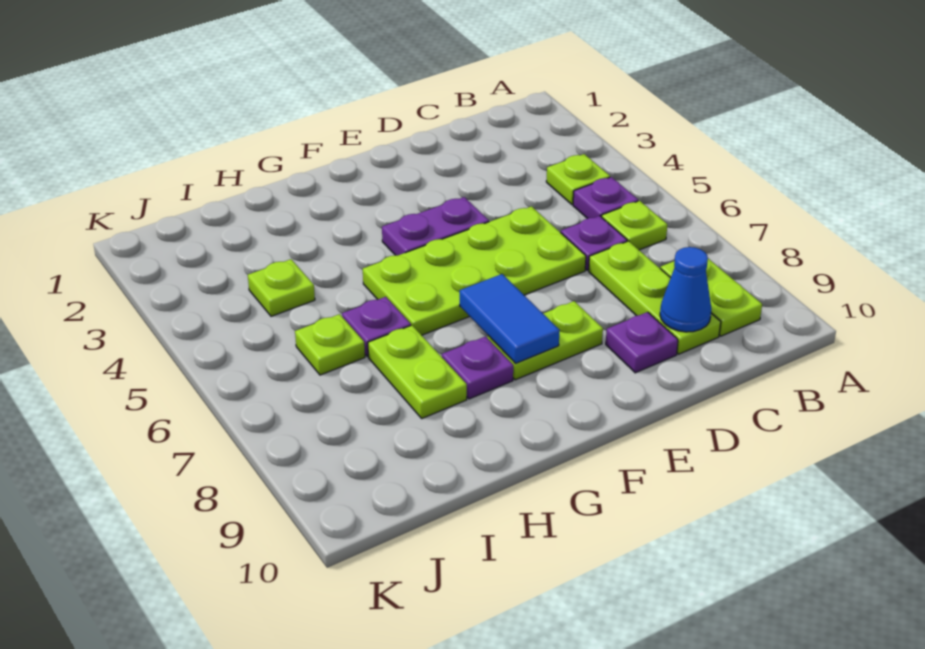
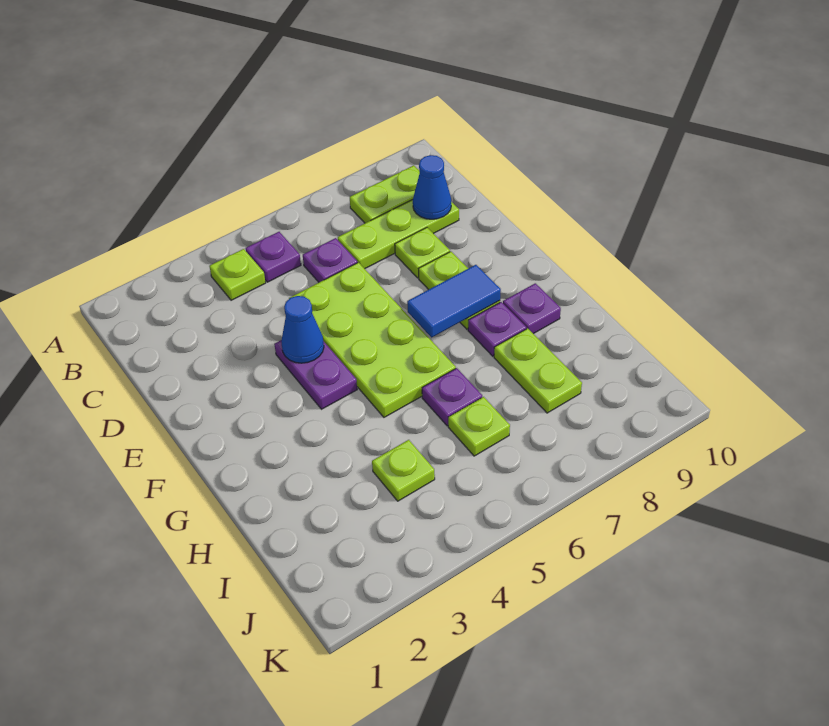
lime plate B6 level 1 -> lime plate D8 level 1
purple plate D9 level 1 -> purple plate G9 level 1
none -> blue cone E4 level 2
lime plate H7:H8 level 1 -> lime plate H8:I8 level 1

